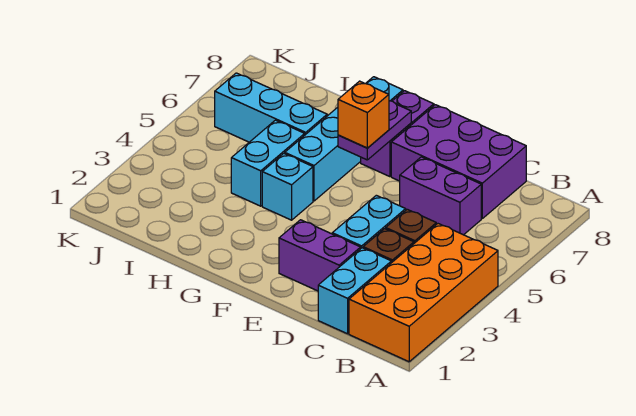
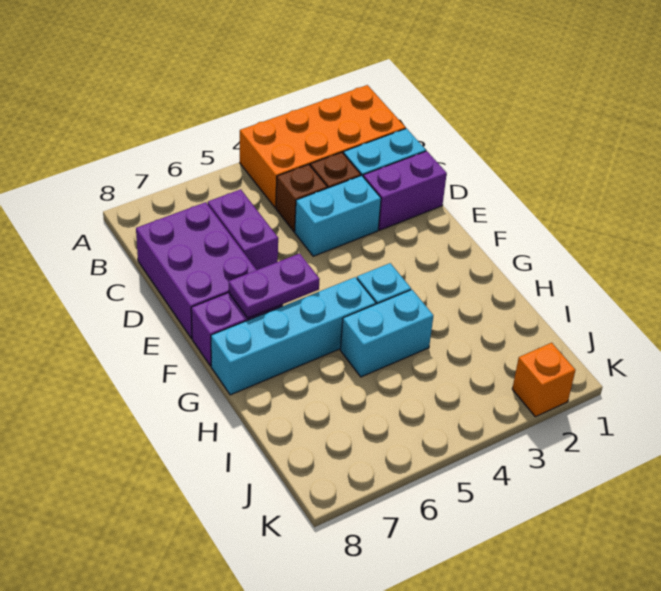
purple brick D2:E2 level 1 -> purple brick D1:D2 level 1
orange brick F6 level 3 -> orange brick K2 level 1
cyan brick H6:J6 level 1 -> none

